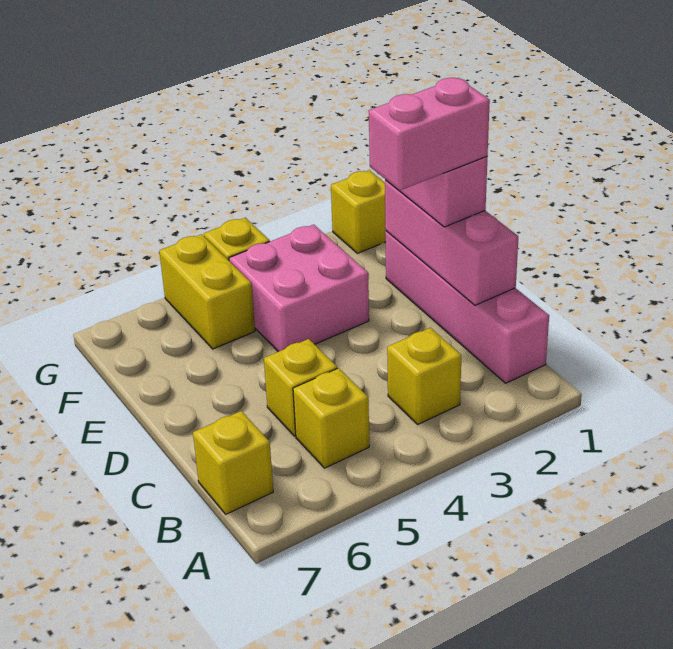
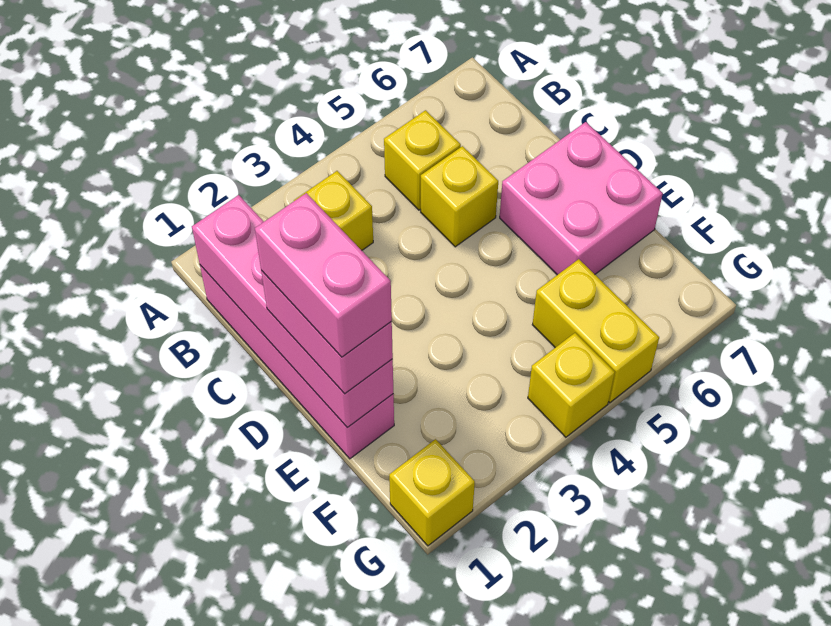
yellow brick B7 level 1 -> none
pink brick C1:E1 level 2 -> pink brick B1:E1 level 2
pink brick D1:D2 level 4 -> pink brick D1:E1 level 4
pink brick E3:F4 level 1 -> pink brick D6:E7 level 1

